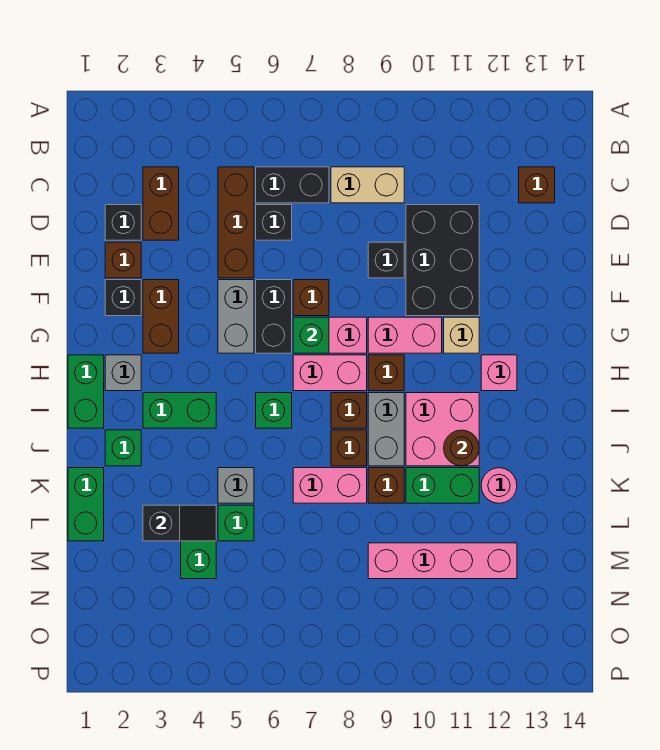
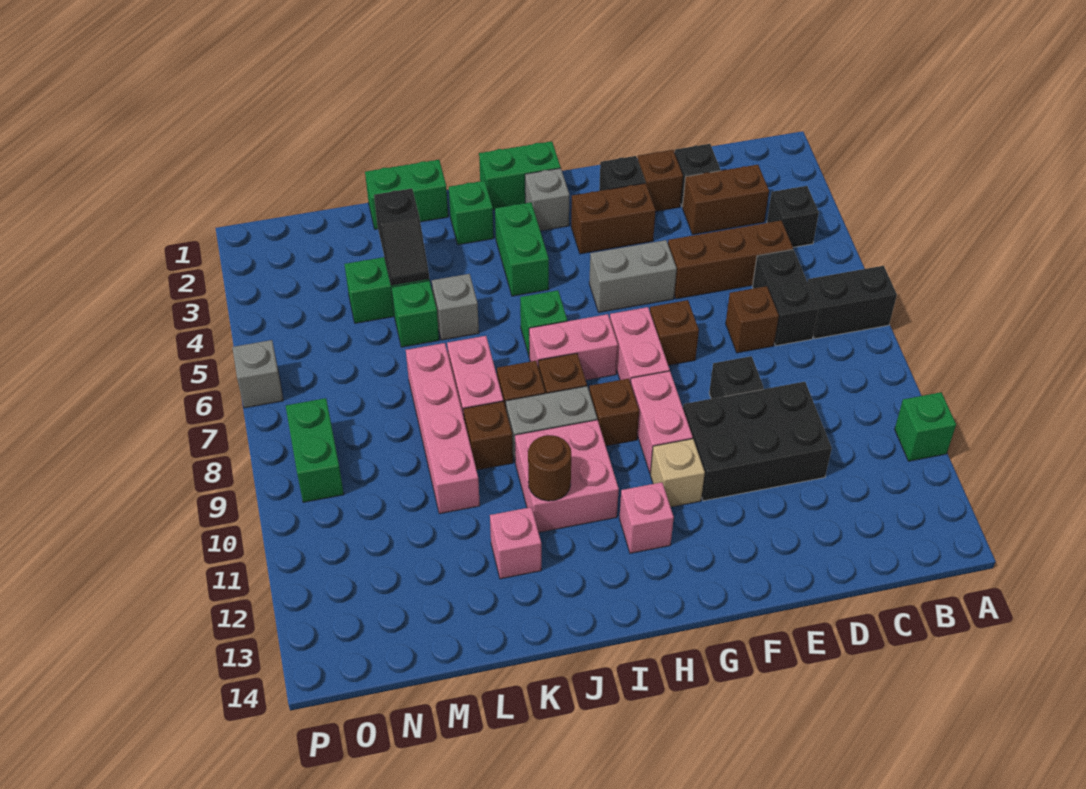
tan brick C8:C9 level 1 -> none
brown brick C13 level 1 -> brown brick D7 level 1
black brick D6 level 1 -> black brick B4 level 1
black brick F6:G6 level 1 -> black brick A7:B7 level 1
green brick G7 level 2 -> green brick A11 level 1
pink brick H7:H8 level 1 -> pink brick H7:I7 level 1
green brick K10:K11 level 1 -> green brick O8:O9 level 1
pink round brick K12 level 1 -> pink brick K12 level 1
pink brick M9:M12 level 1 -> pink brick L7:L10 level 1
none -> grey brick P6 level 1

